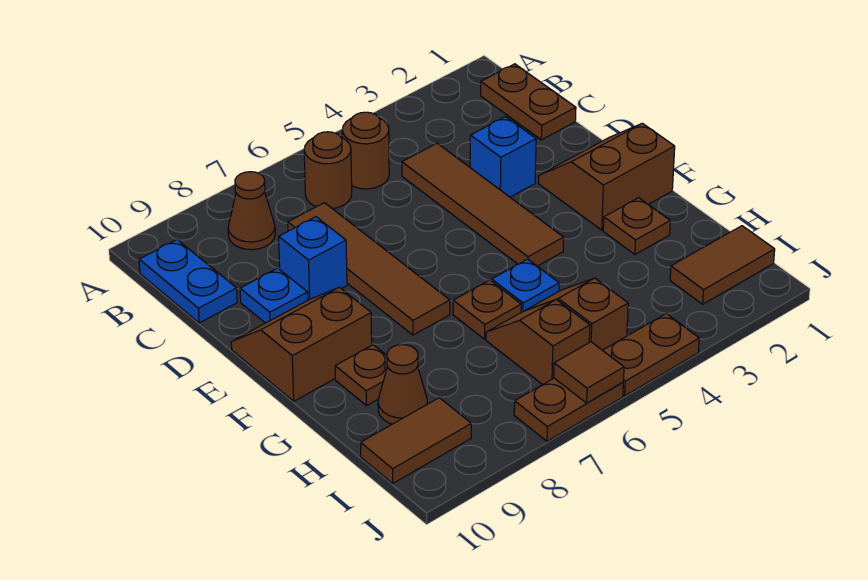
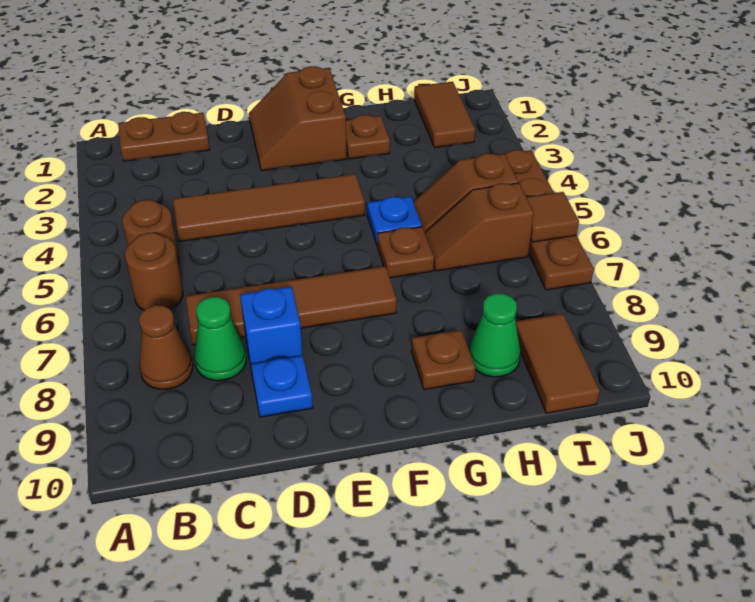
blue plate B10:C10 level 1 -> none
none -> green cone C8 level 1
blue brick D3 level 1 -> none
brown slope E9:F10 level 1 top F -> none
brown cone H9 level 1 -> green cone H9 level 1

